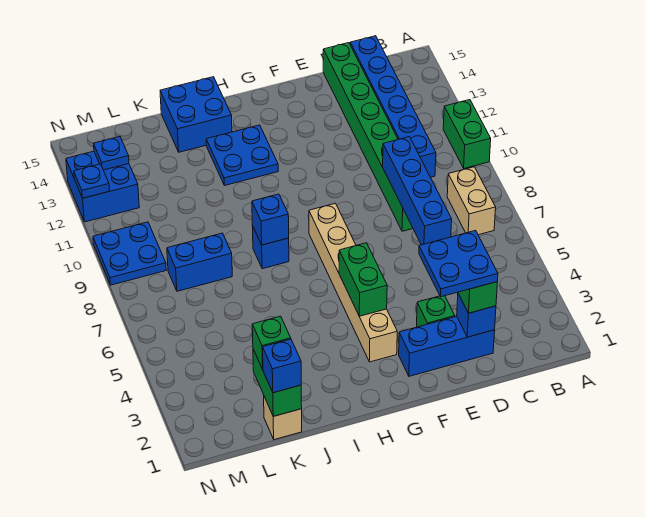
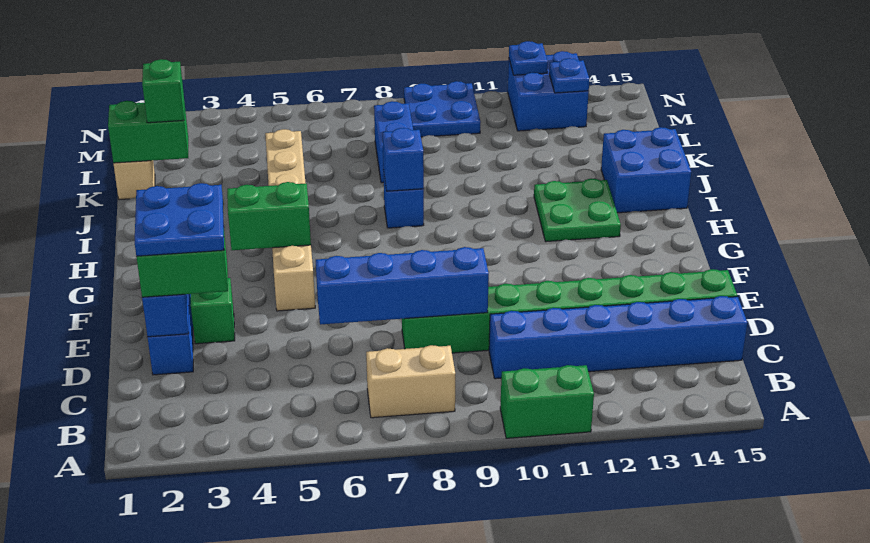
tan brick G3:G8 level 1 -> tan brick F5:K5 level 1
blue plate H12:I13 level 1 -> green plate H12:I13 level 1
blue brick K1 level 3 -> none

